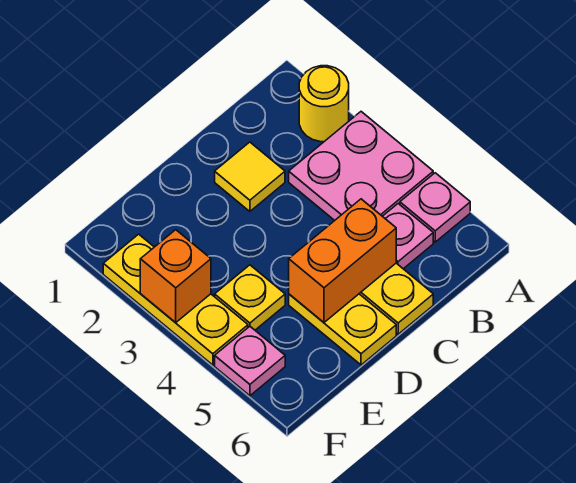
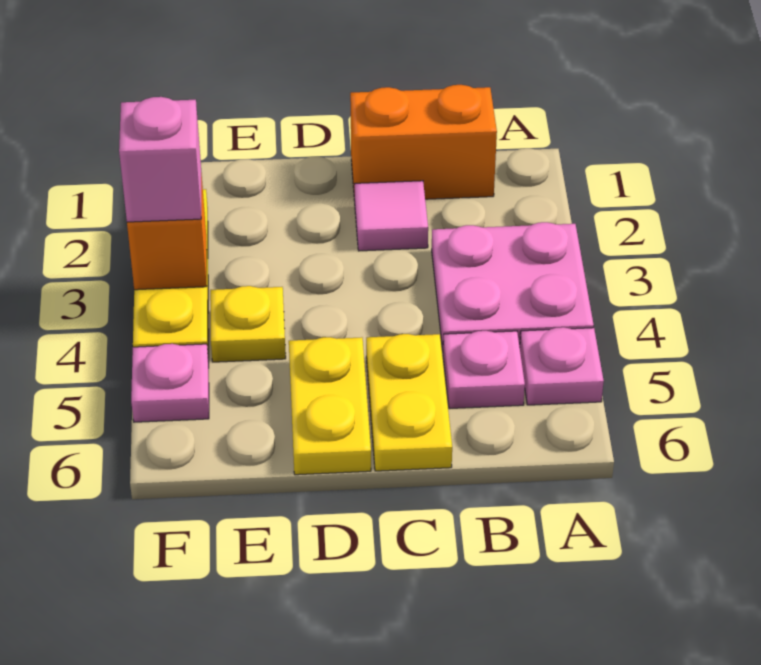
yellow round brick A2 level 1 -> none
yellow tile C2 level 1 -> pink tile C2 level 1
orange brick C5:D5 level 2 -> orange brick B1:C1 level 1
none -> pink brick F3 level 3

